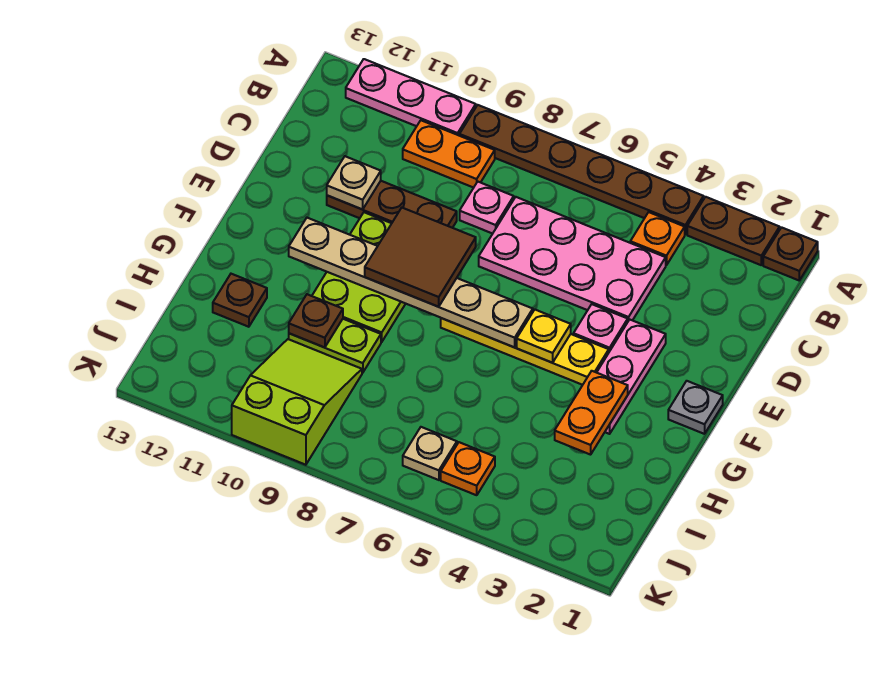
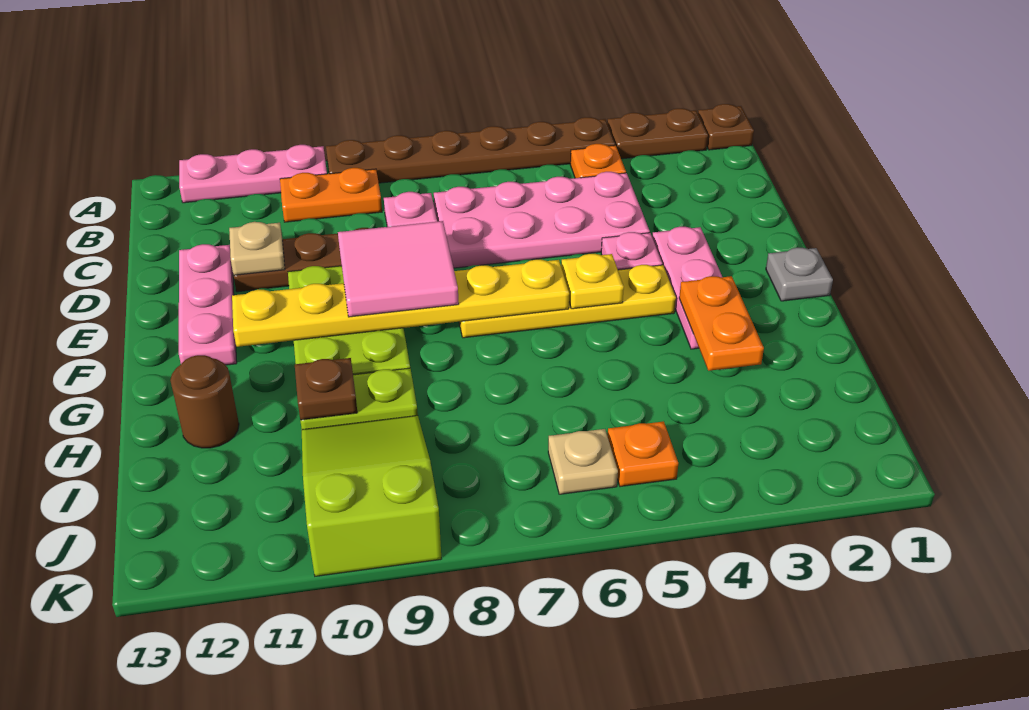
none -> pink plate D12:F12 level 1
brown tile E8:F9 level 3 -> pink tile E8:F9 level 3
tan plate F6:F11 level 2 -> yellow plate F6:F11 level 2
brown plate H12 level 1 -> brown round brick H12 level 1

